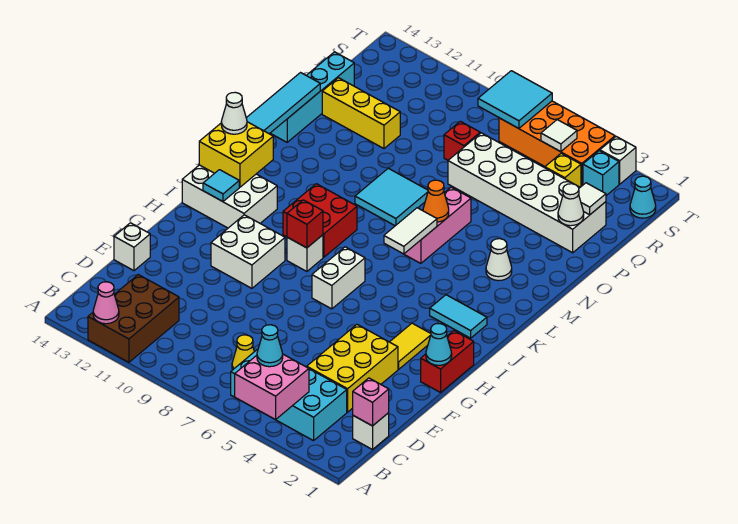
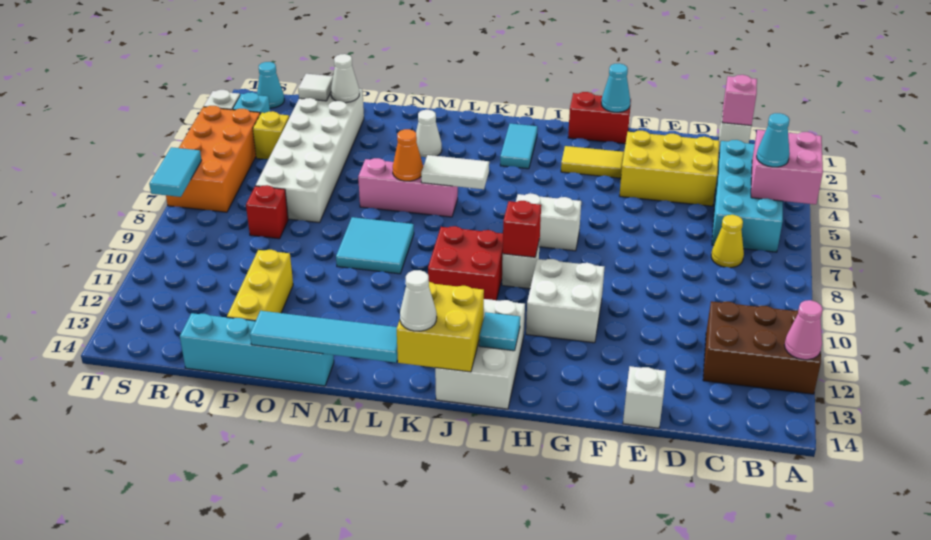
white tile S5 level 2 -> none
cyan tile S7:T8 level 2 -> cyan tile T7:T8 level 2

